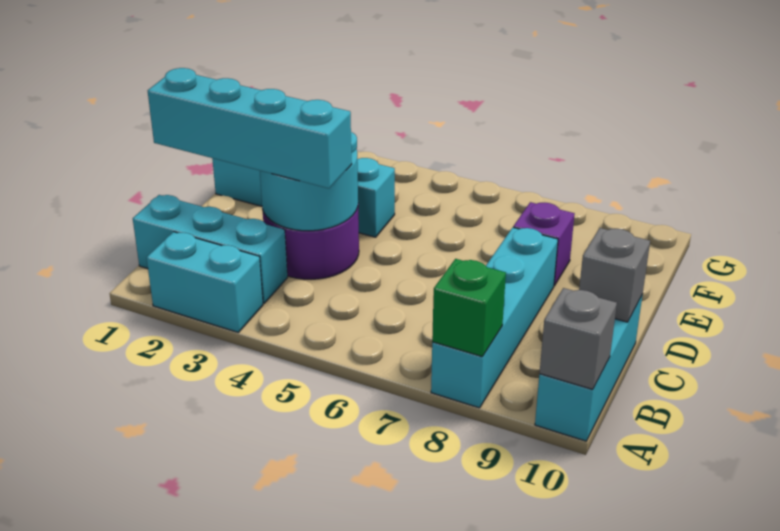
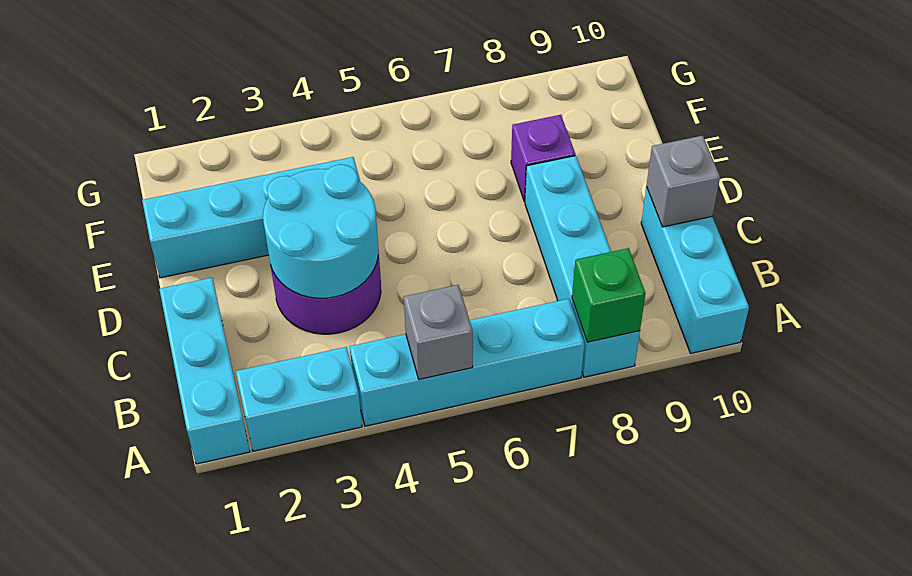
grey brick A10 level 2 -> grey brick A5 level 2
cyan brick B1:B3 level 1 -> cyan brick A1:C1 level 1
cyan brick C1:C4 level 3 -> cyan brick A4:A7 level 1

